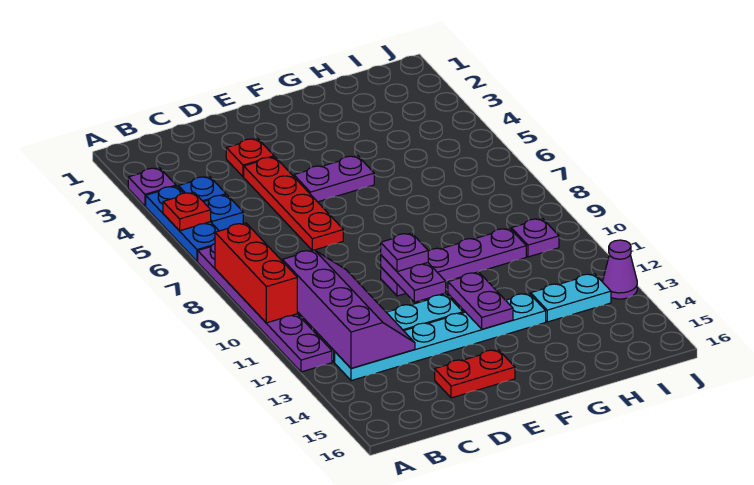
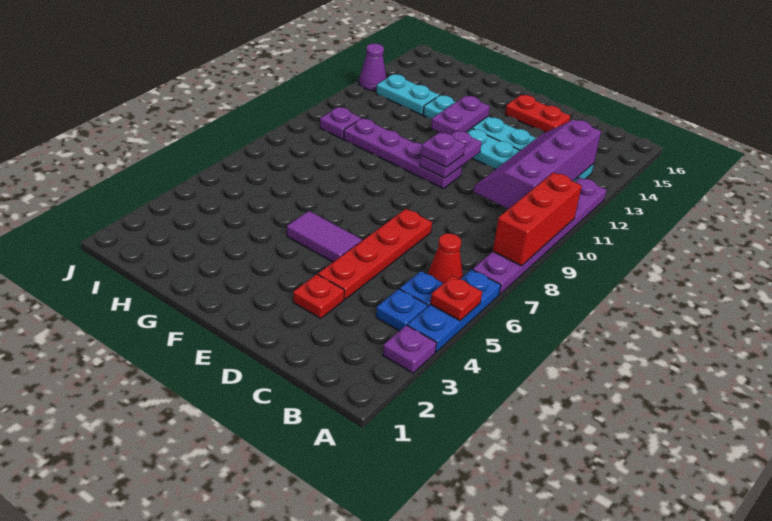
none -> red cone B6 level 1
purple plate E5:F5 level 1 -> purple tile E5:F5 level 1

